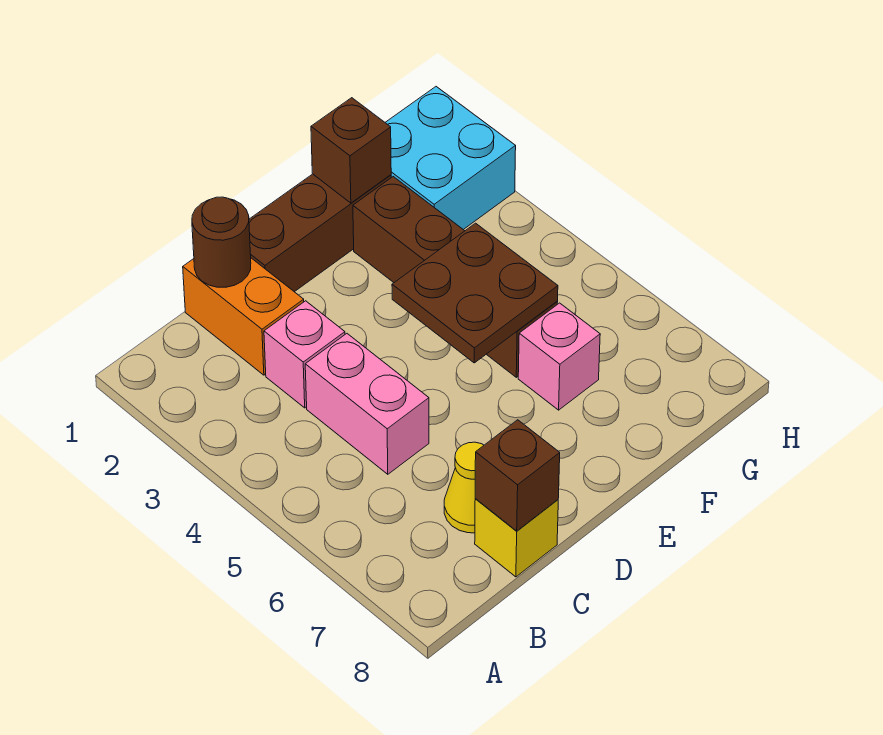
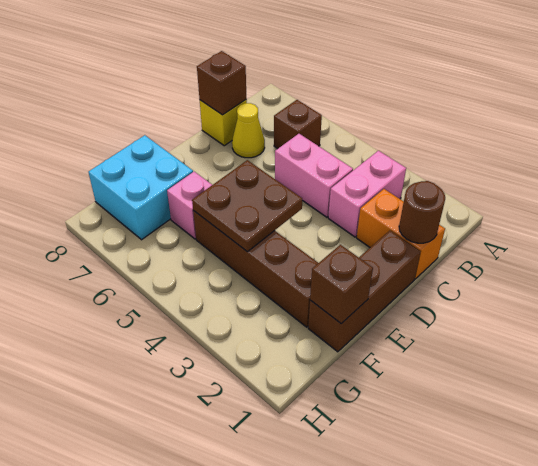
none -> brown brick B6 level 1
pink brick C3 level 1 -> pink brick B3:C3 level 1
cyan brick G1:H2 level 1 -> cyan brick F7:G8 level 1

